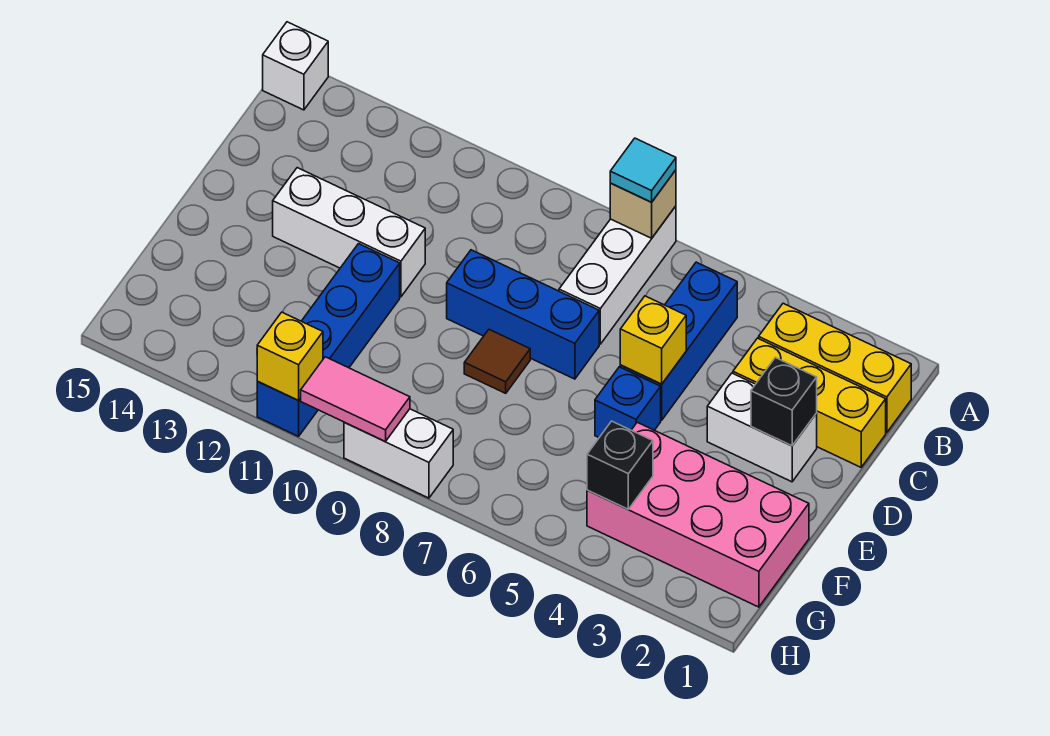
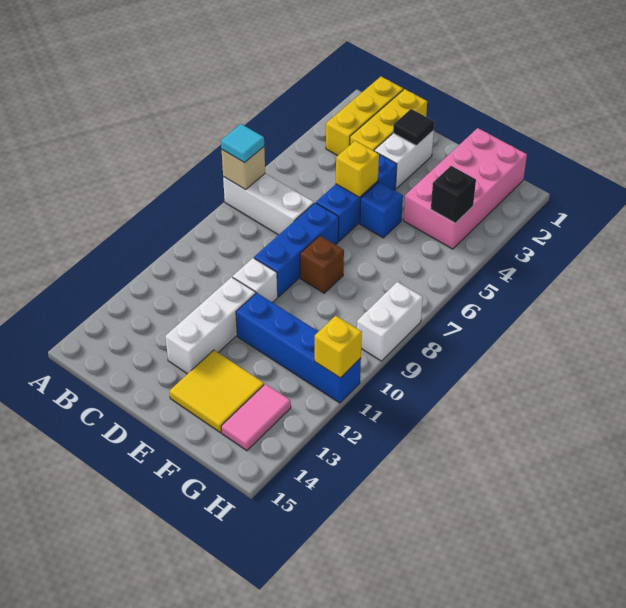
white brick A15 level 1 -> white brick D10 level 1
blue brick B5:D5 level 1 -> blue brick D4:D6 level 1
black brick D2 level 2 -> black tile D2 level 2
brown tile E8 level 1 -> brown brick E8 level 1
none -> yellow tile E13:F14 level 1
pink tile H9:H10 level 2 -> pink tile G13:G14 level 1

